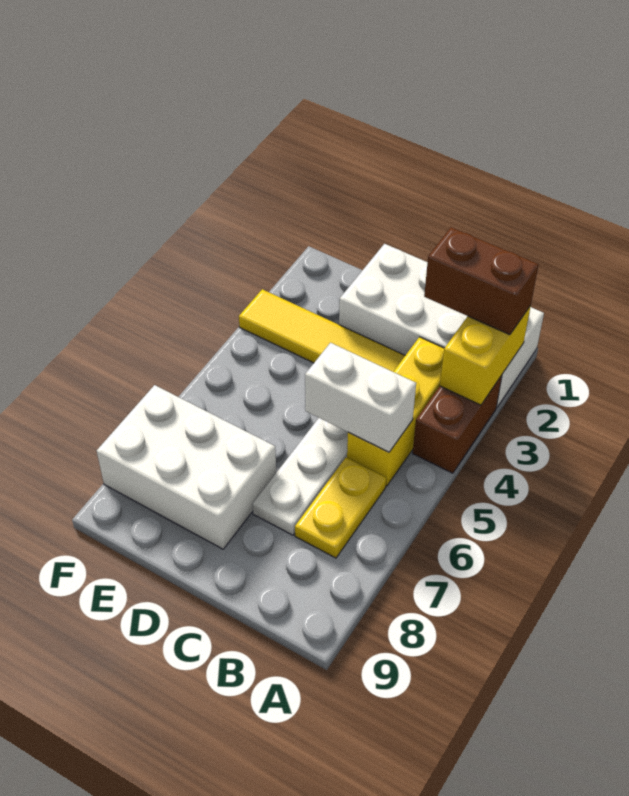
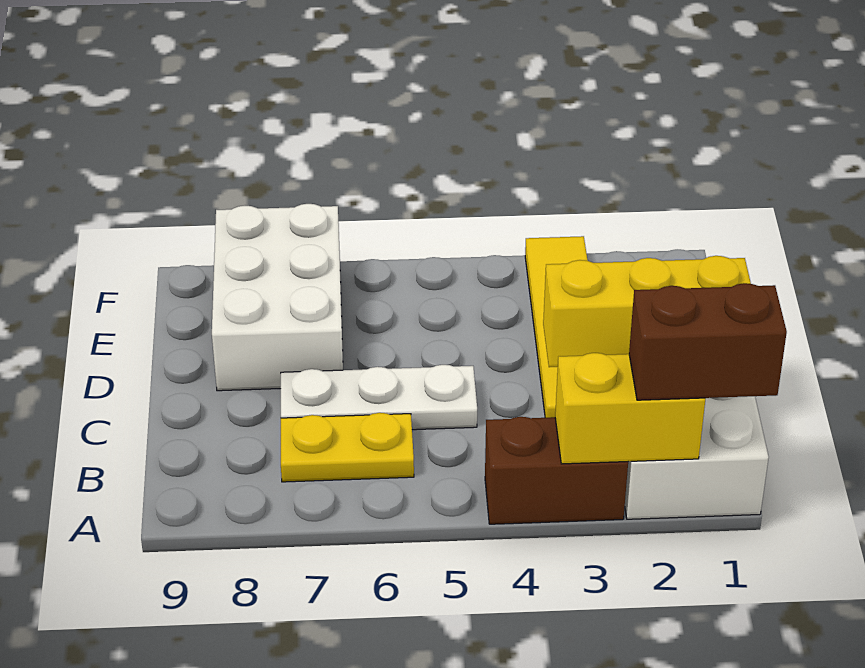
brown brick A2:B2 level 3 -> brown brick A1:A2 level 3
yellow brick B3:B5 level 1 -> yellow brick C1:C3 level 2
white brick B5:C5 level 2 -> none

